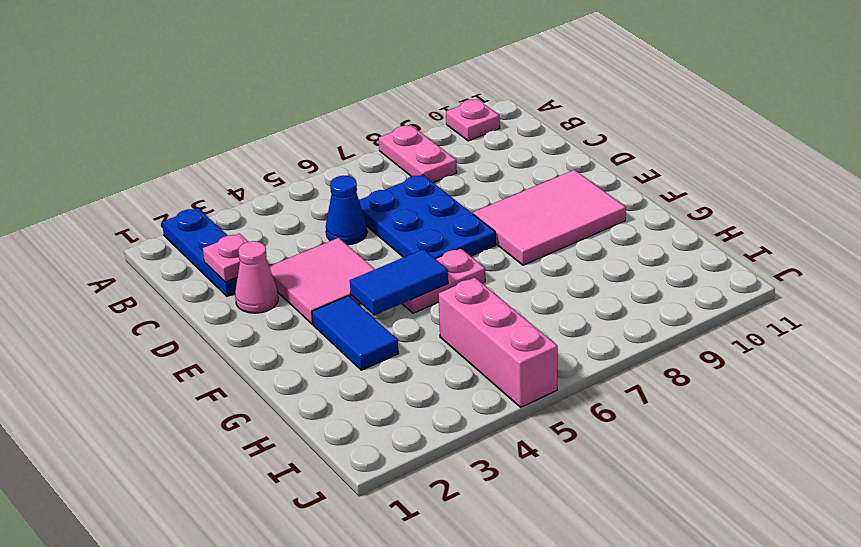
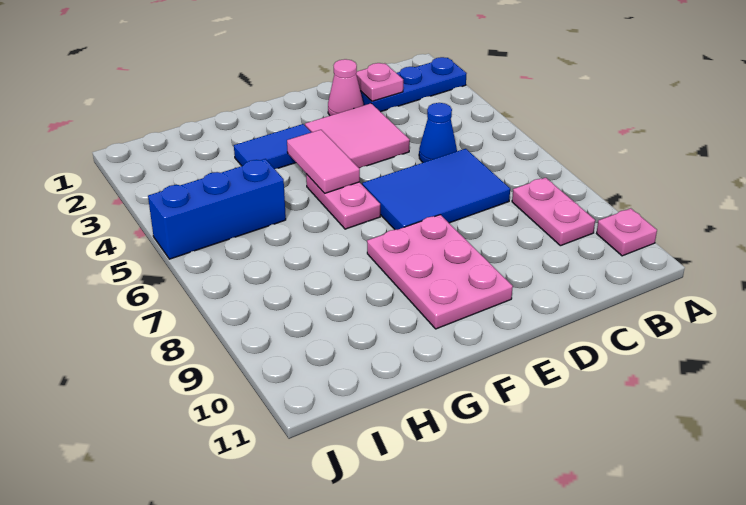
pink plate A8:B8 level 1 -> pink plate B8:B9 level 1
blue plate C6:E7 level 1 -> blue tile C6:E7 level 1
pink tile E8:F10 level 1 -> pink plate E8:F10 level 1
blue tile F4:F5 level 2 -> pink tile F4:F5 level 2
pink brick H5:J5 level 1 -> blue brick H5:J5 level 1

